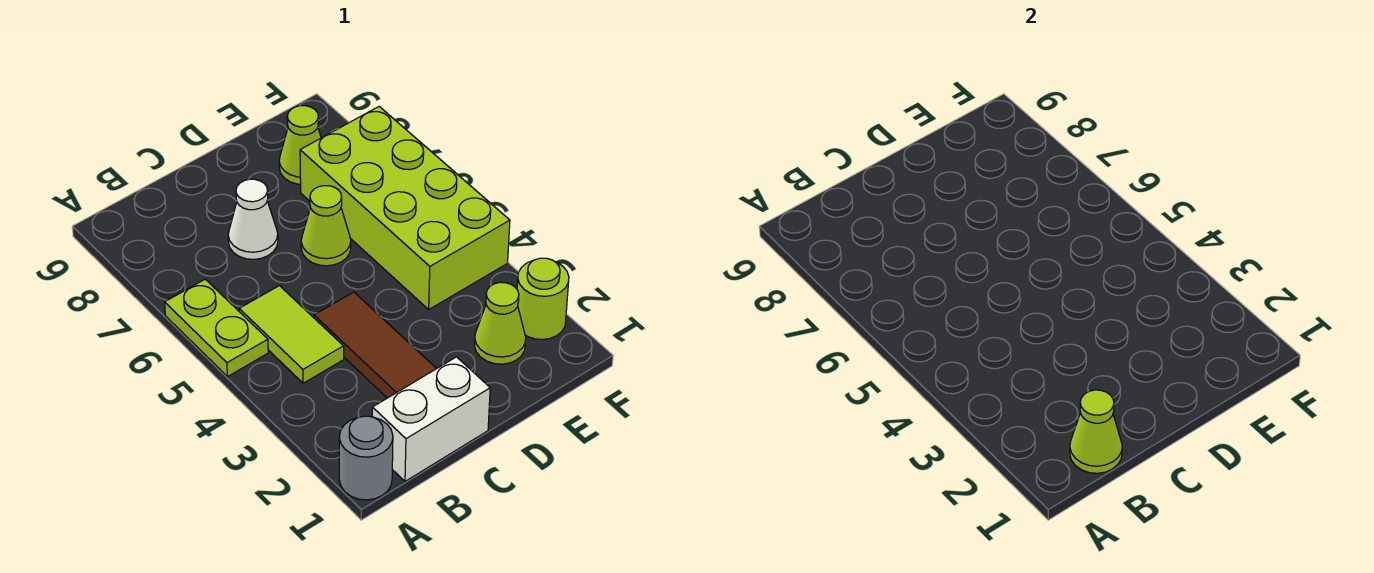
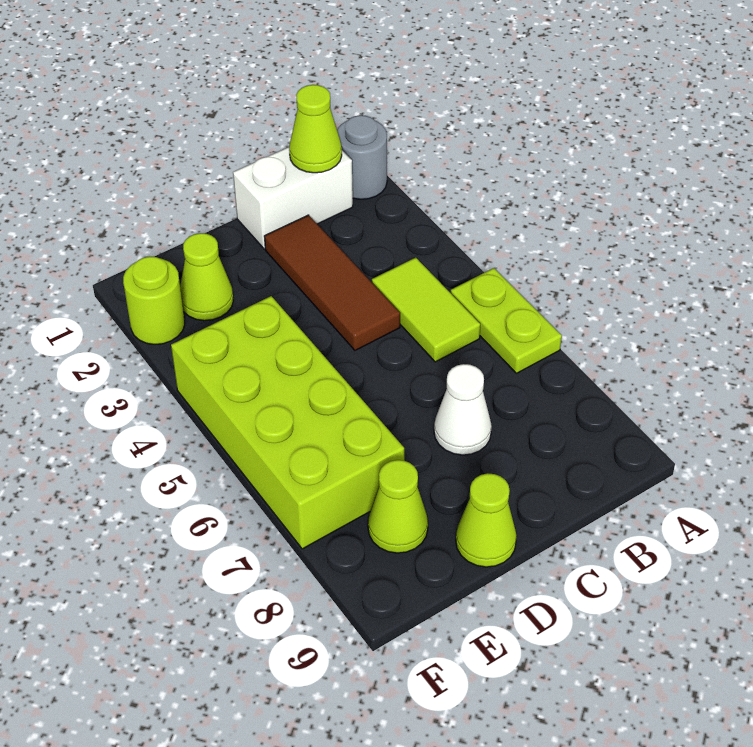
lime cone D6 level 1 -> lime cone D9 level 1

